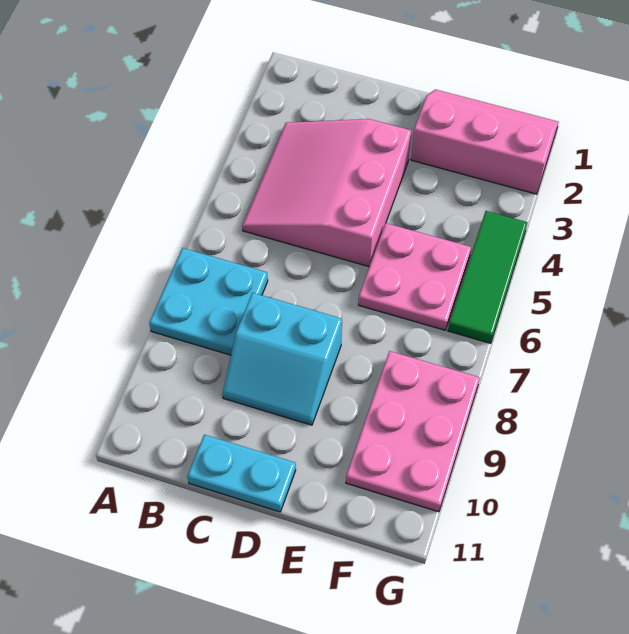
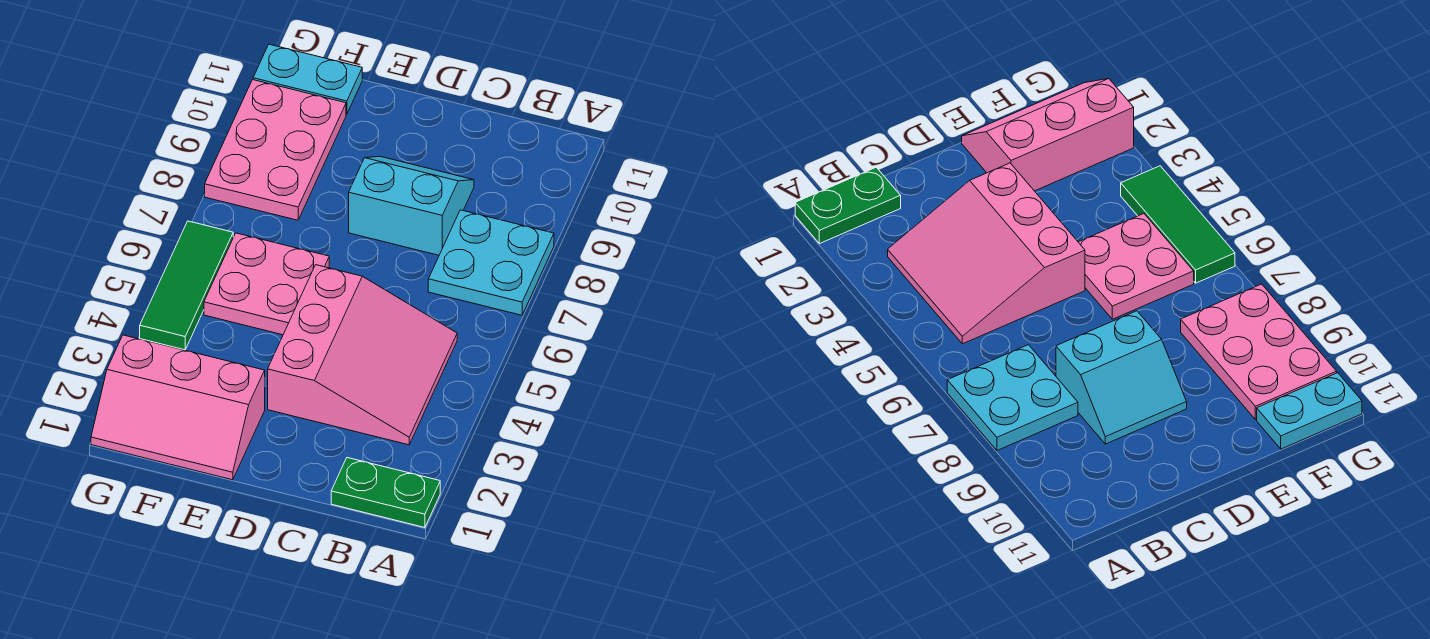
none -> green plate A1:B1 level 1
cyan plate C11:D11 level 1 -> cyan plate F11:G11 level 1

